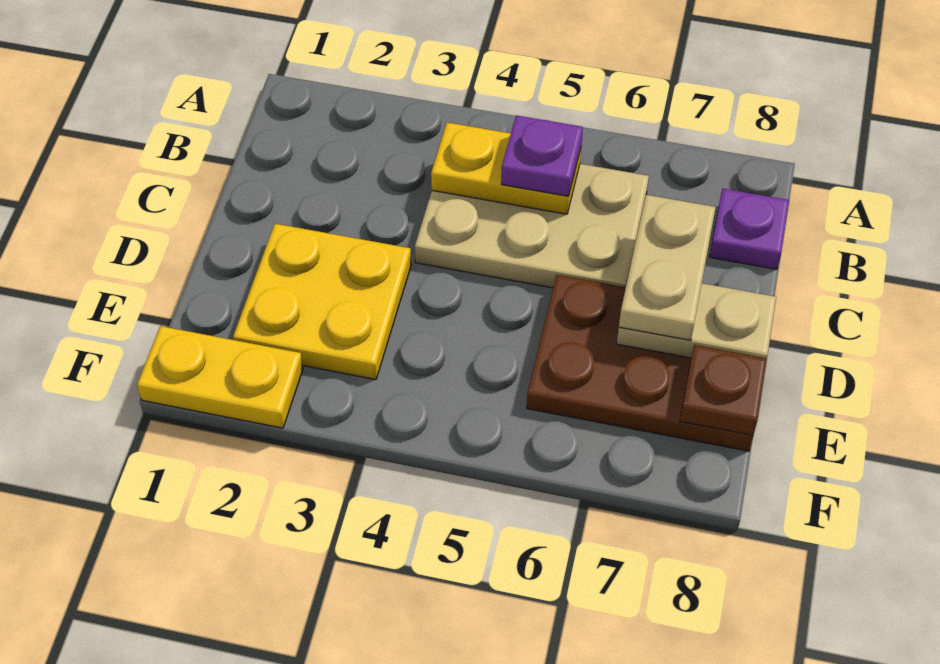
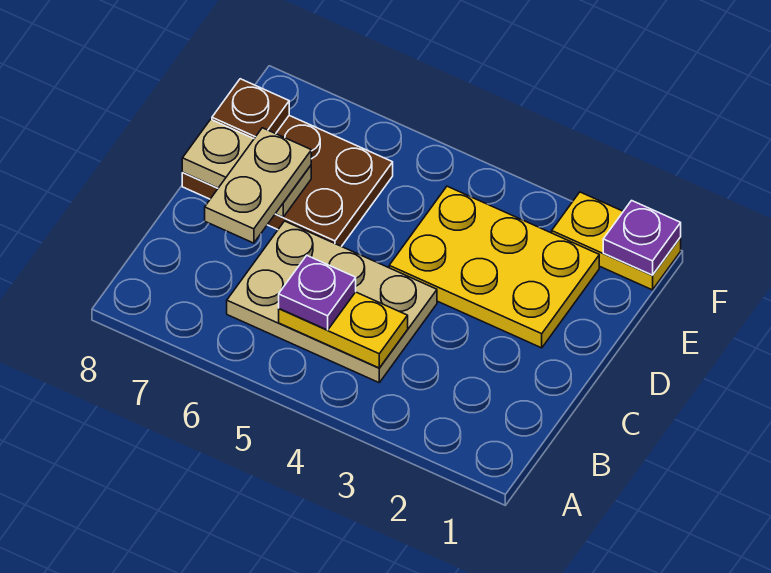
purple plate B8 level 1 -> purple plate F1 level 2
yellow plate D2:E3 level 1 -> yellow plate D2:E4 level 1

